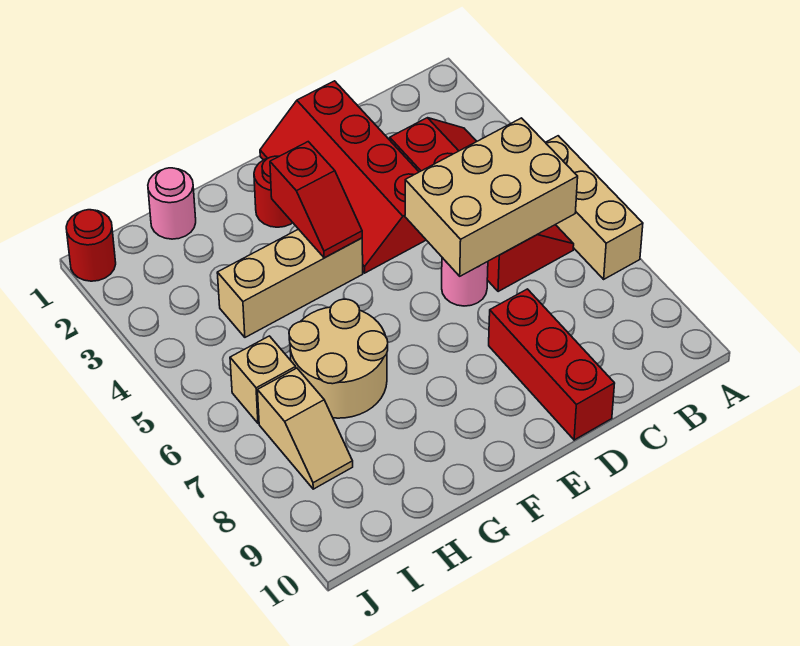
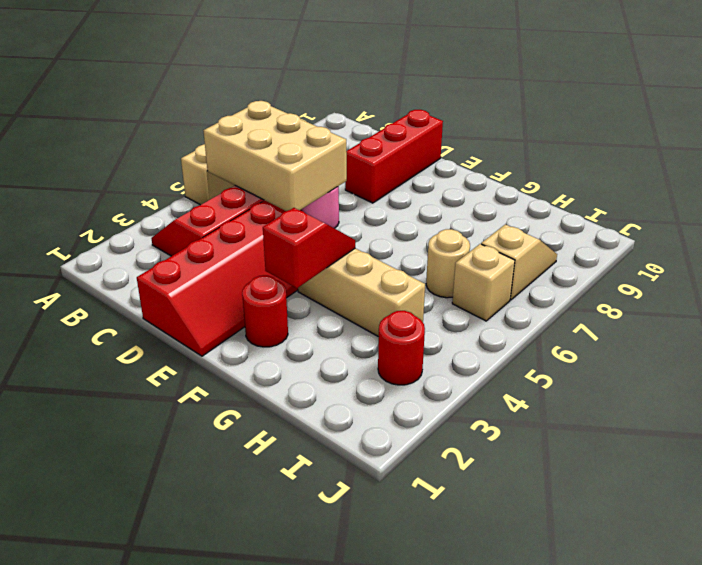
tan round brick G6:H7 level 1 -> tan round brick H6 level 1
pink round brick H1 level 1 -> none
red round brick J1 level 1 -> red round brick I3 level 1

